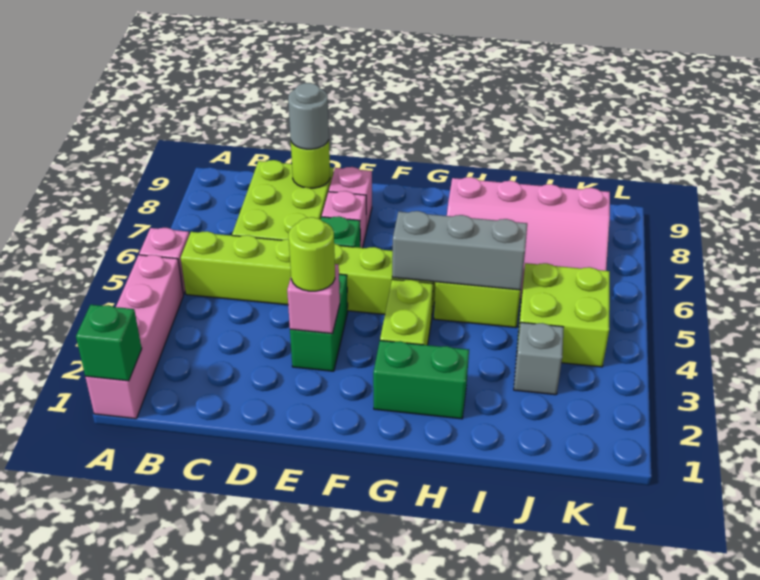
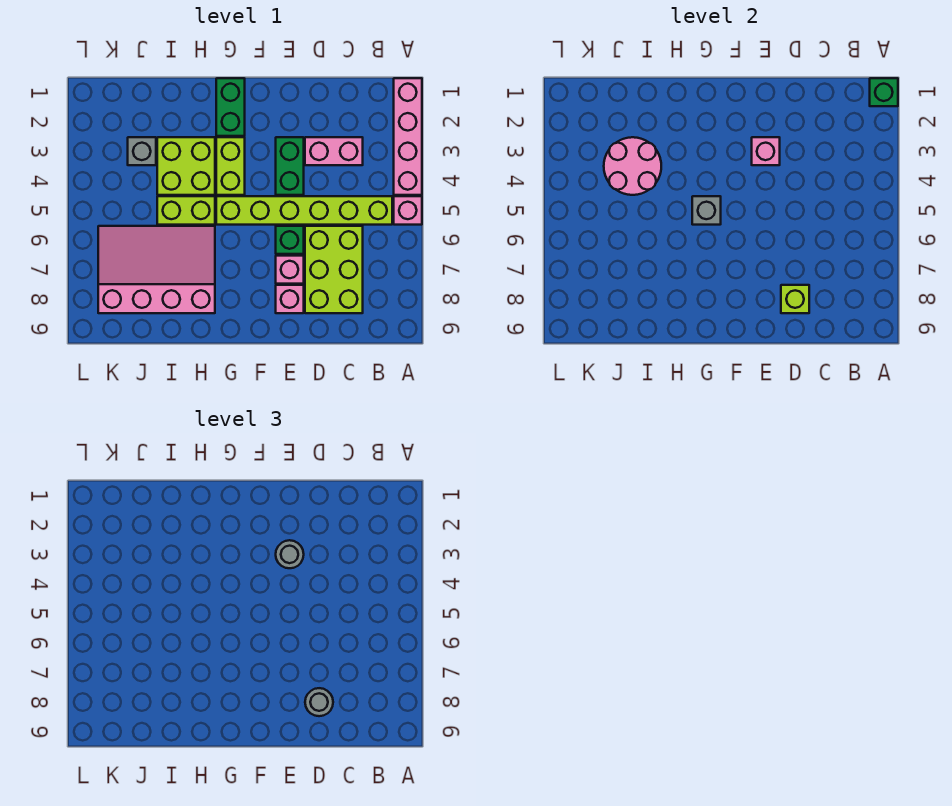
none -> pink brick C3:D3 level 1
lime round brick D8 level 2 -> lime brick D8 level 2
lime round brick E3 level 3 -> grey round brick E3 level 3
green brick G2:H2 level 1 -> green brick G1:G2 level 1
grey brick G5:I5 level 2 -> grey brick G5 level 2
none -> pink round brick I3:J4 level 2
lime brick J4:K5 level 1 -> lime brick H3:I4 level 1

